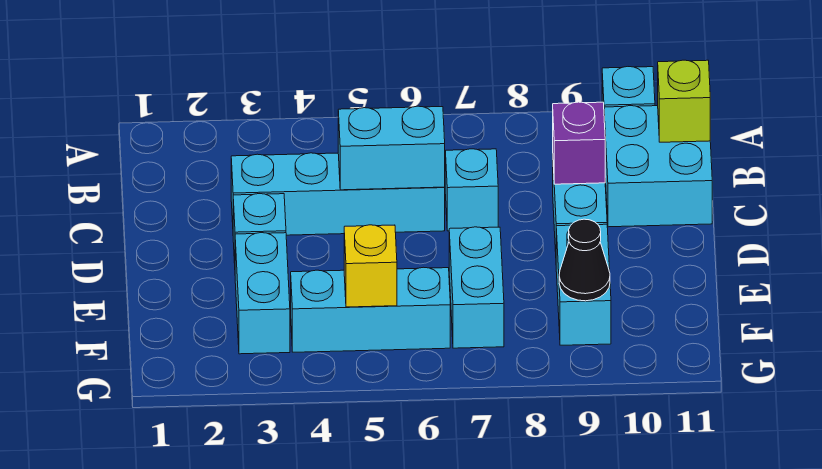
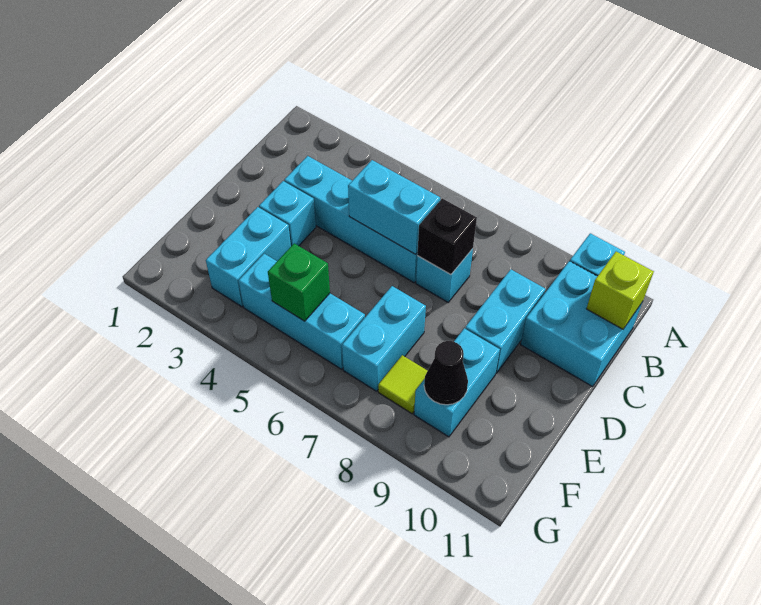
none -> black brick C7 level 2
purple brick C9 level 2 -> none
yellow brick F5 level 2 -> green brick F5 level 2
none -> lime tile F8 level 1

